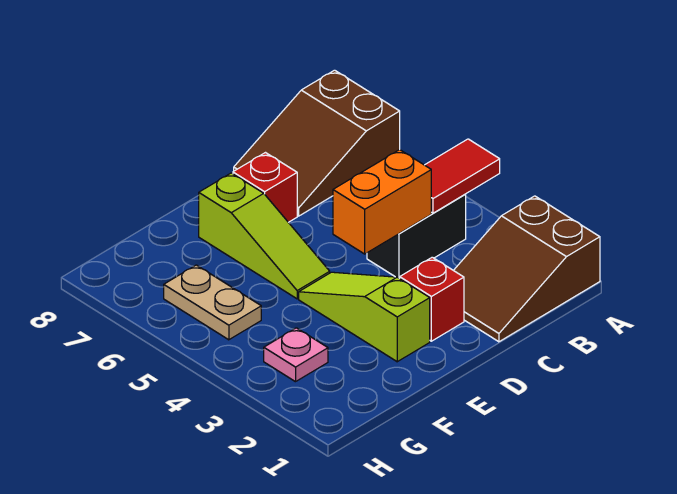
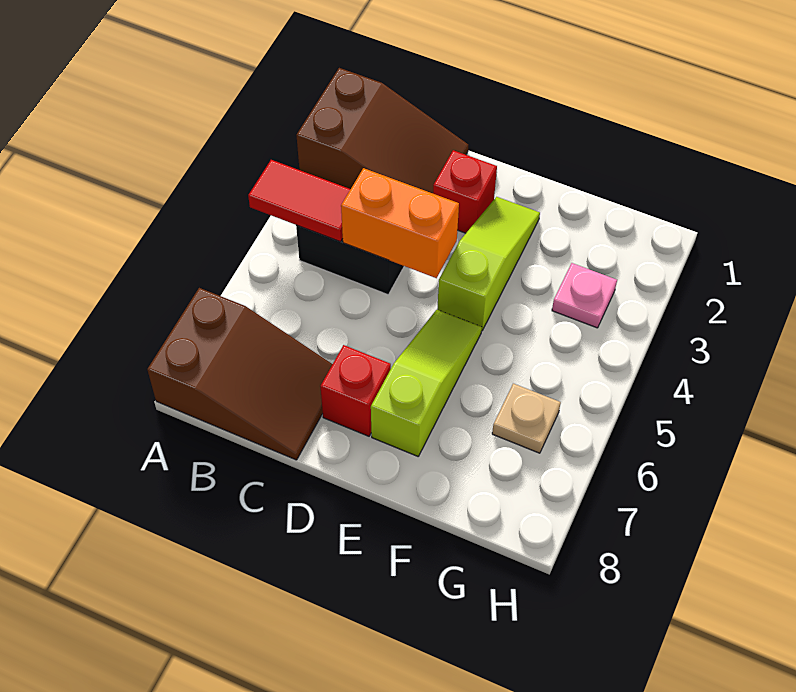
lime slope E2:E4 level 1 top 2 -> lime slope E2:E4 level 1 top 4
tan plate G5:G6 level 1 -> tan plate G6 level 1

